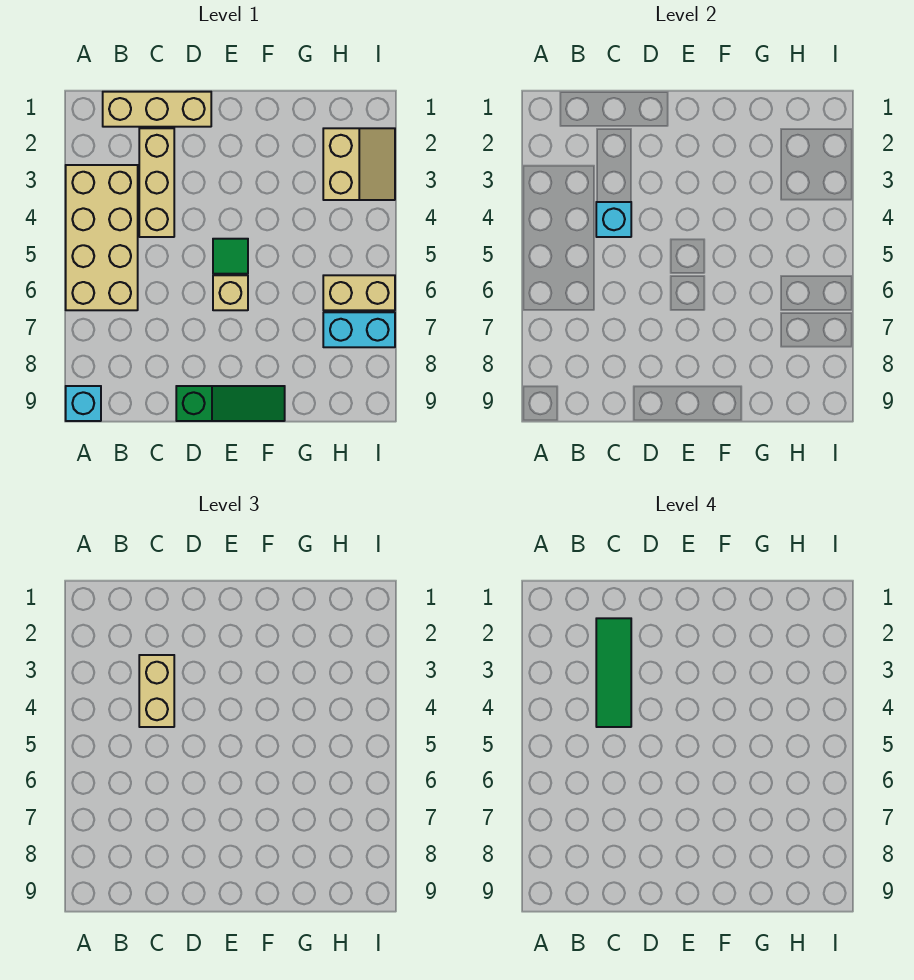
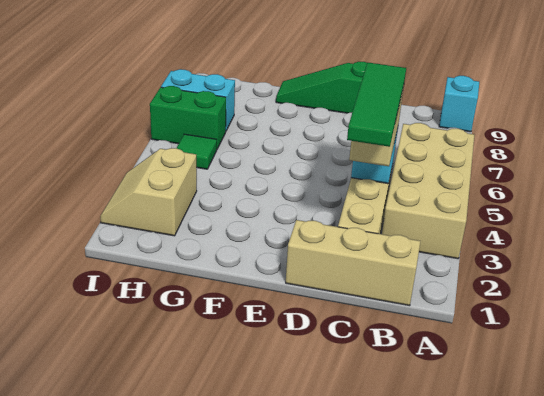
green tile E5 level 1 -> green tile H5 level 1
tan brick E6 level 1 -> none
tan brick H6:I6 level 1 -> green brick H6:I6 level 1

